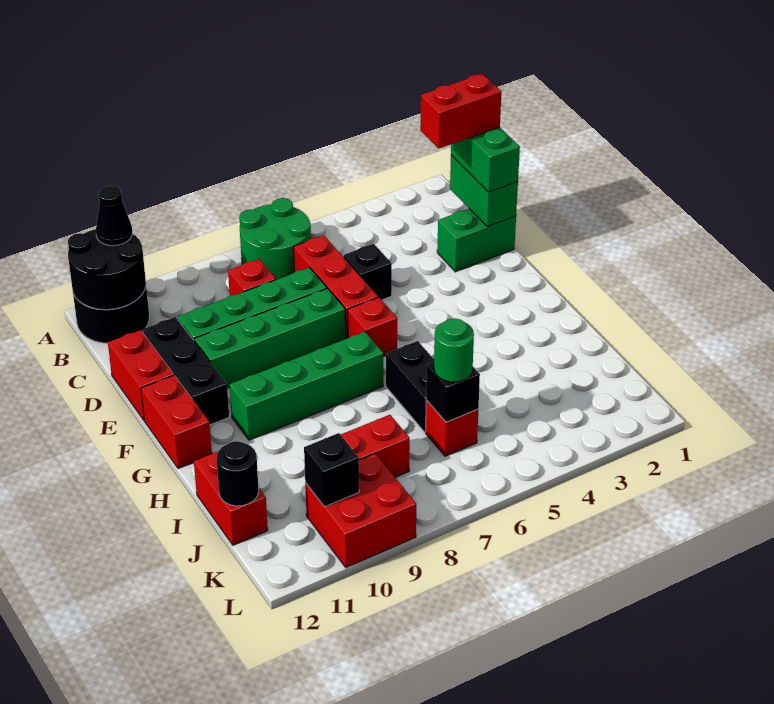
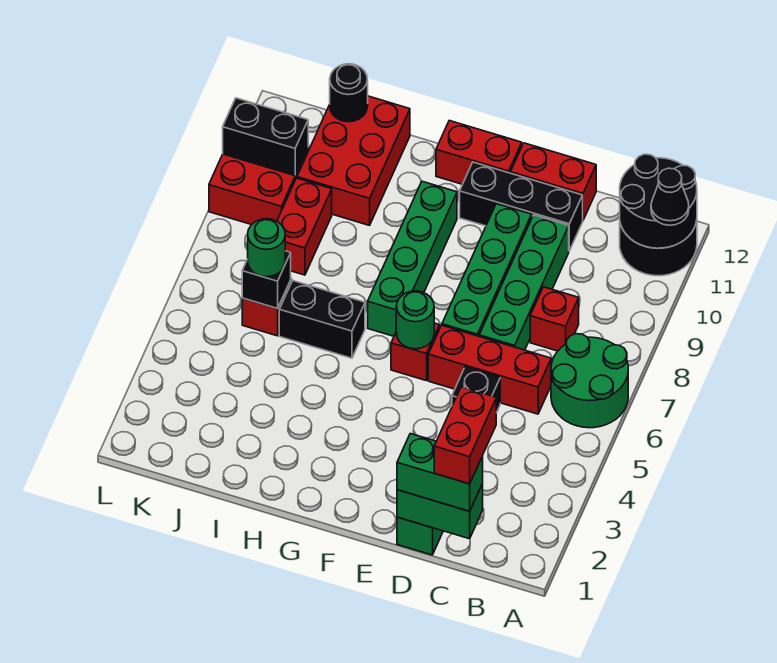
none -> green round brick F6 level 2
red brick I12:J12 level 1 -> red brick I10:J12 level 1
black brick K10 level 2 -> black brick K10:L10 level 2

